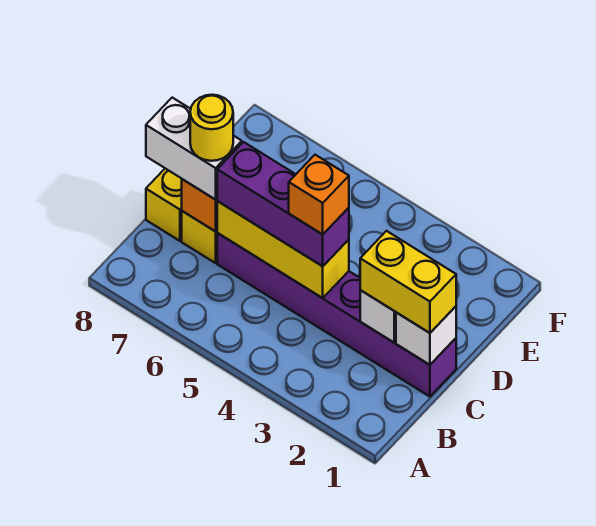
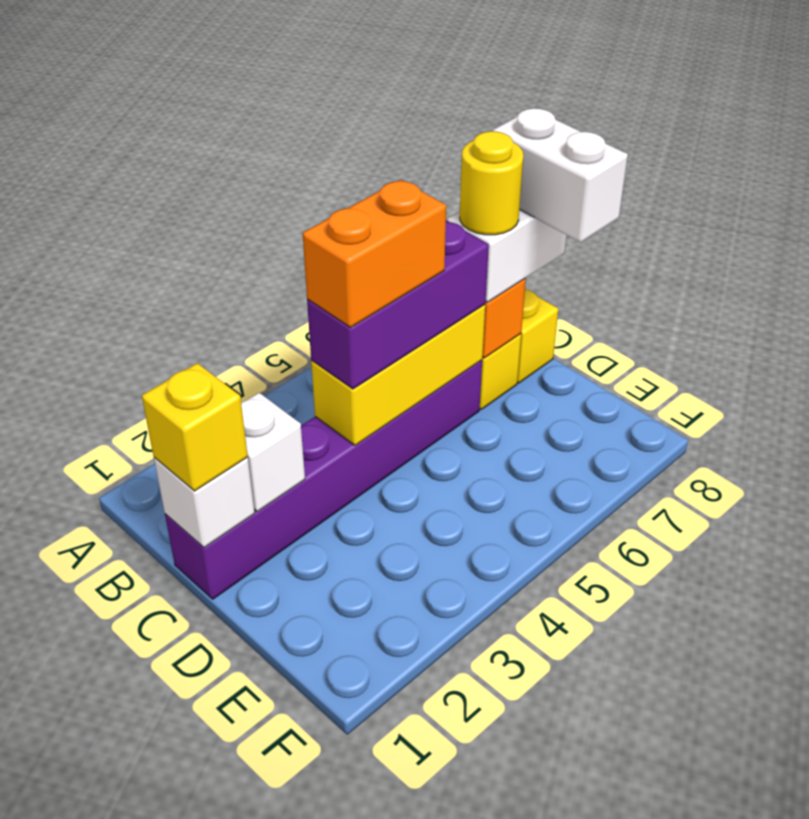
yellow brick C1:C2 level 3 -> yellow brick C1 level 3
orange brick C4 level 4 -> orange brick C4:C5 level 4
none -> white brick C8:D8 level 4

